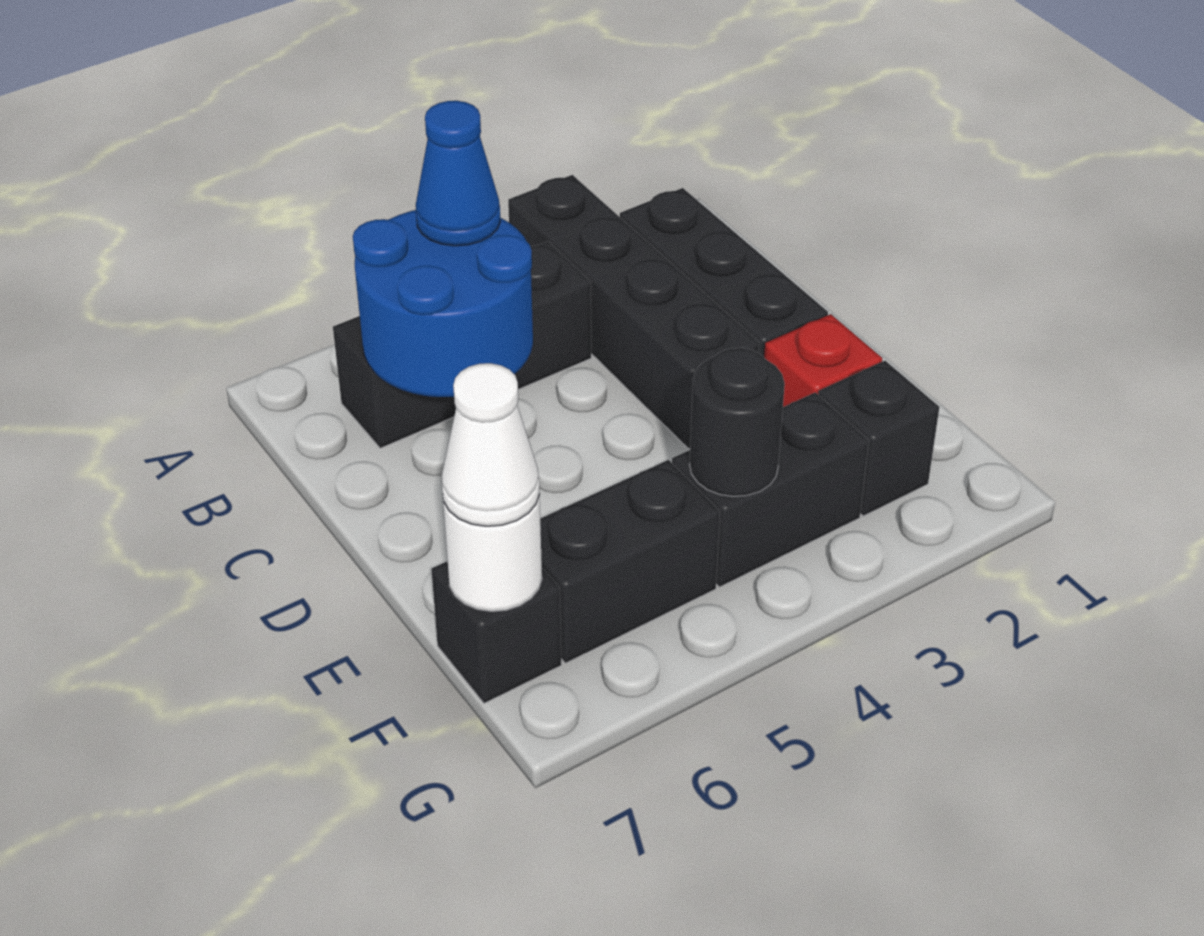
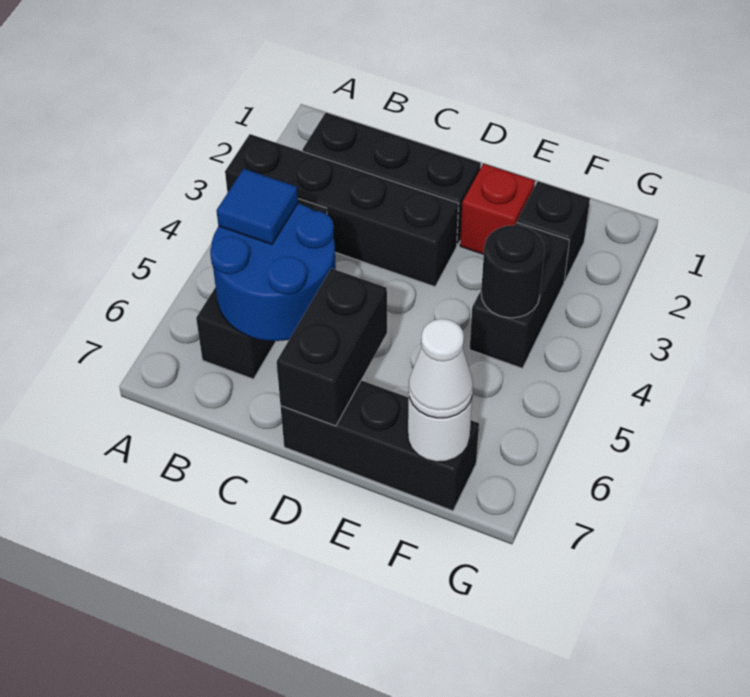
blue cone B5 level 3 -> blue tile B5 level 3
black brick F5:F6 level 1 -> black brick D6:D7 level 2
black brick F7 level 1 -> black brick D7:F7 level 1

